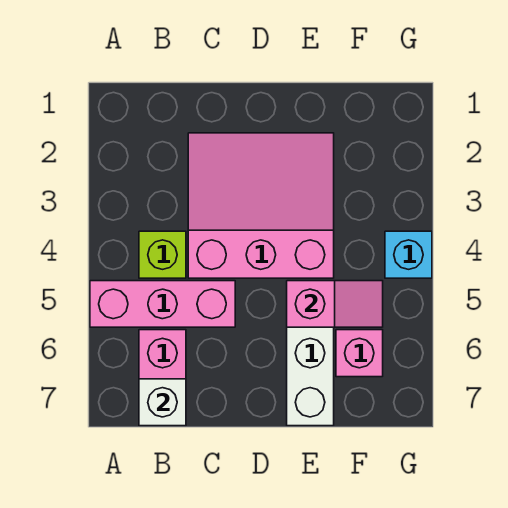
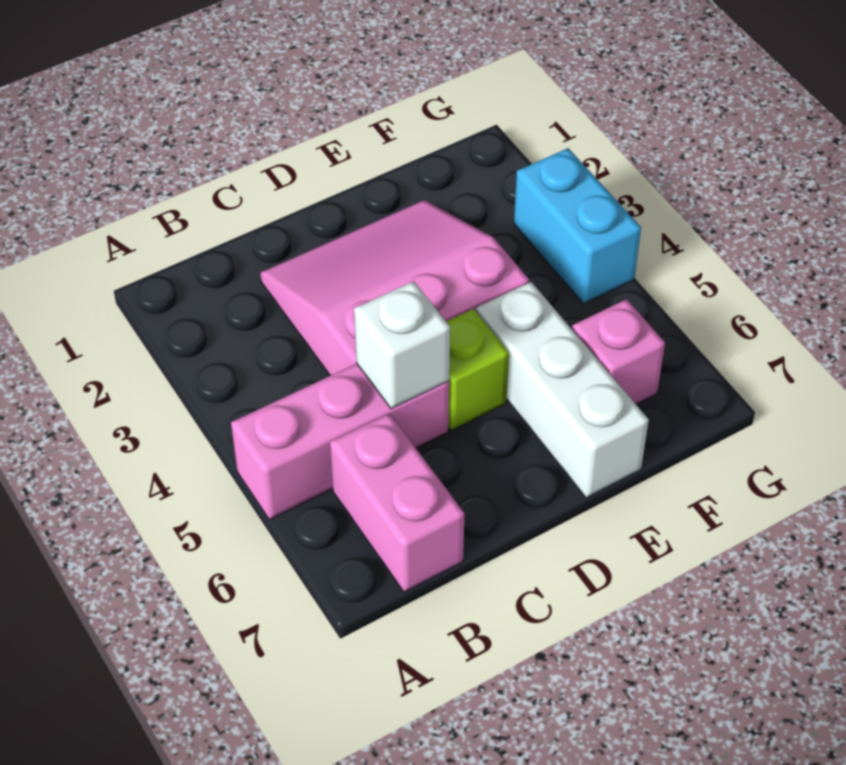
lime brick B4 level 1 -> lime brick D5 level 1
white brick B7 level 2 -> white brick C5 level 2
pink slope E5:F5 level 2 top E -> none
cyan brick G4 level 1 -> cyan brick G3:G4 level 1

